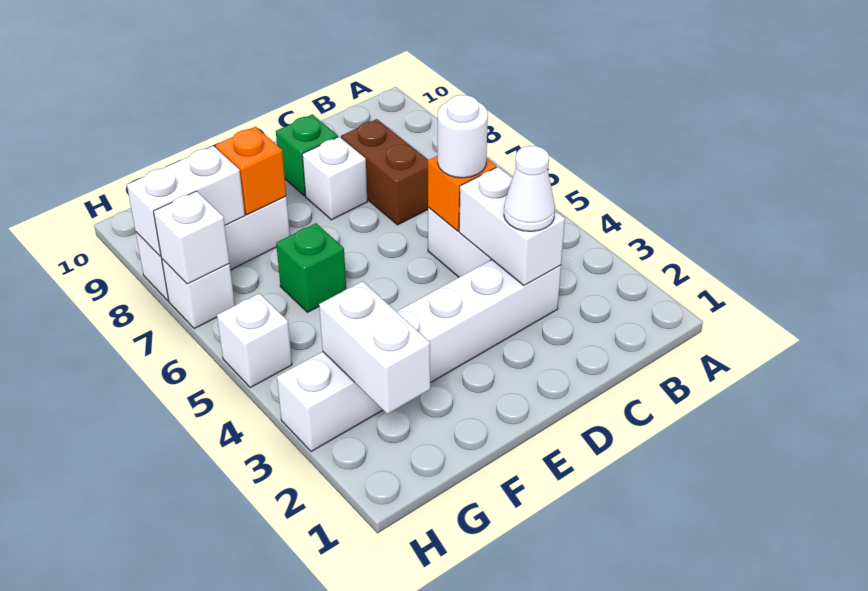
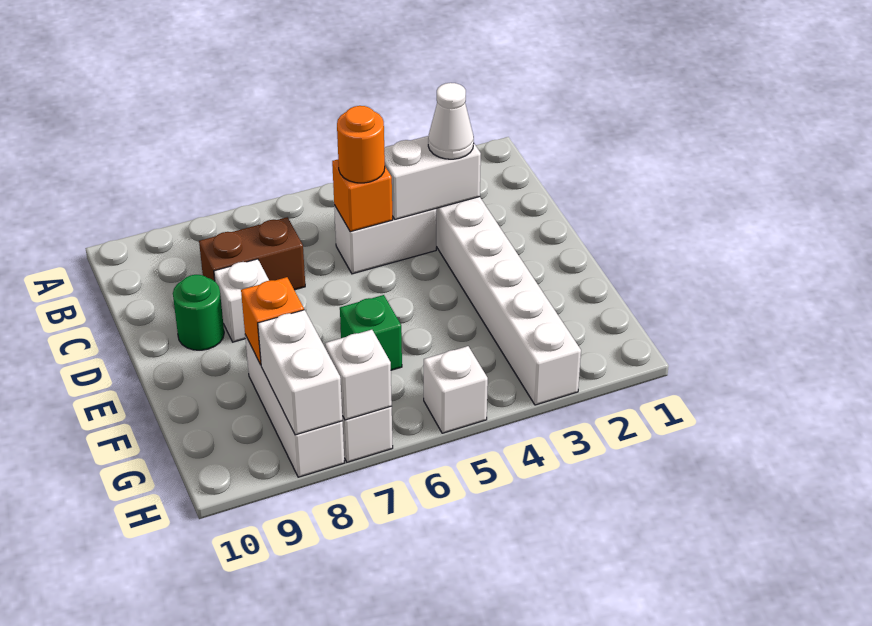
white round brick C5 level 3 -> orange round brick C5 level 3
green brick D9 level 1 -> green round brick D9 level 1
white brick G2:G3 level 2 -> none

